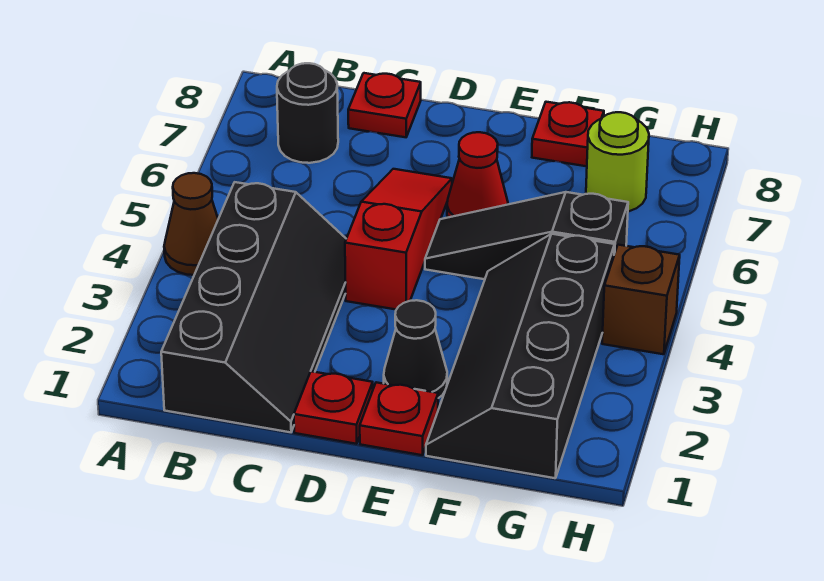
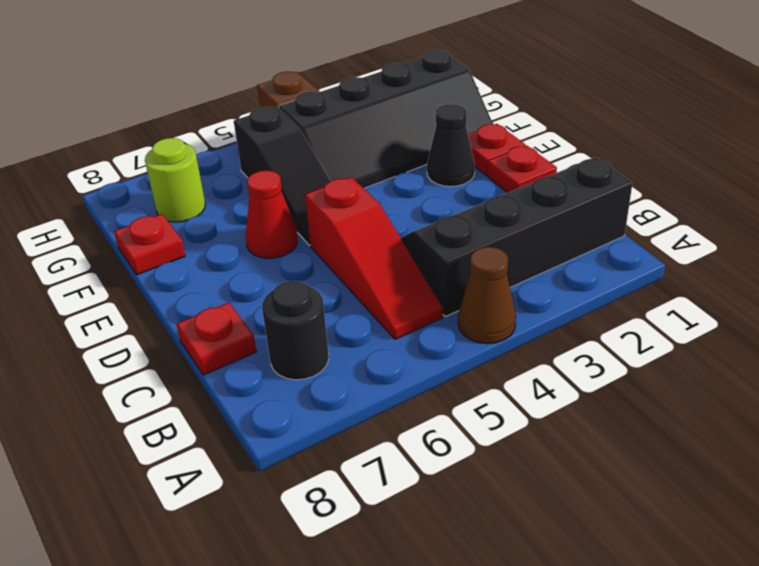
red slope D4:D6 level 1 top 4 -> red slope B5:D5 level 1 top D

